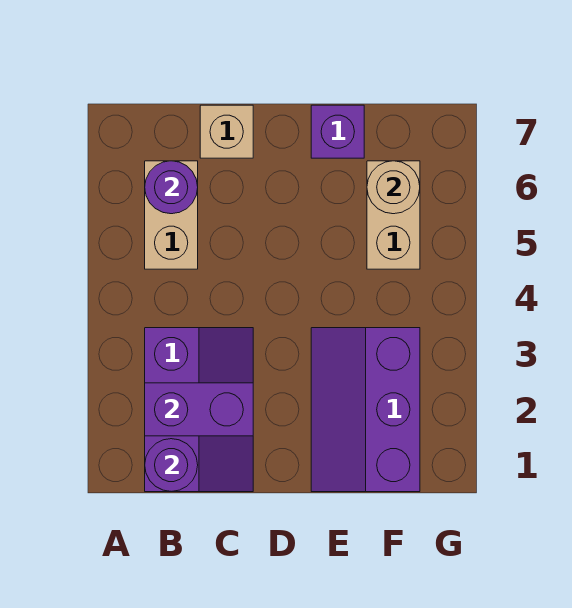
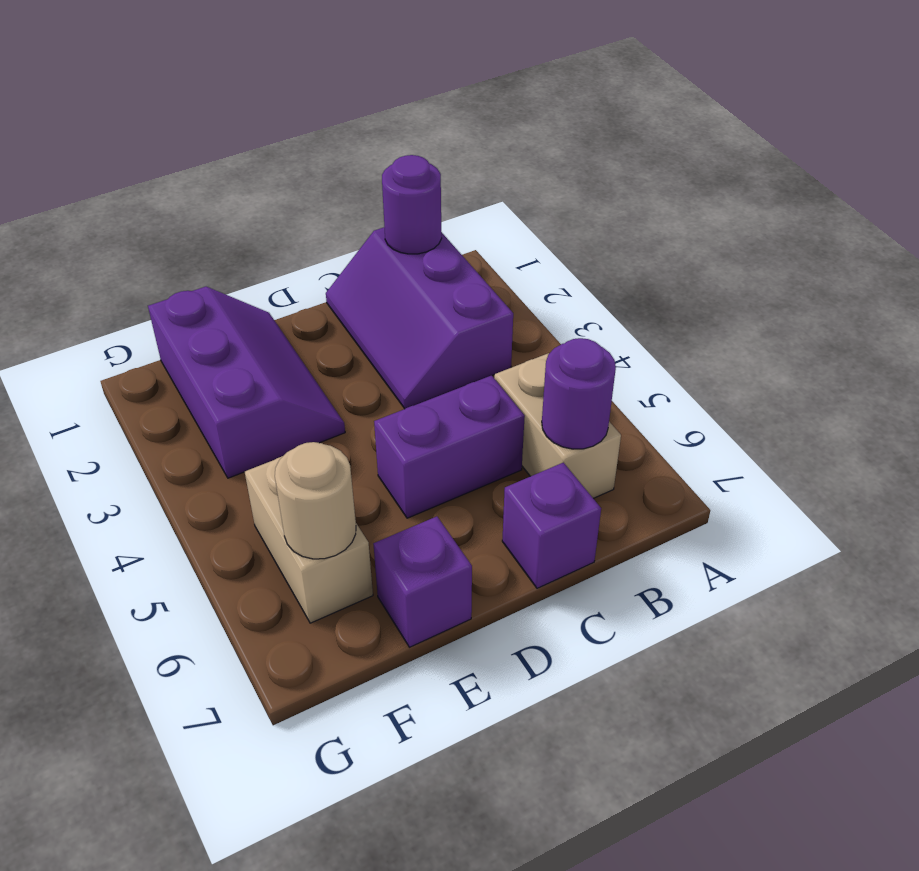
purple brick B2:C2 level 2 -> purple brick C5:D5 level 1
tan brick C7 level 1 -> purple brick C7 level 1

